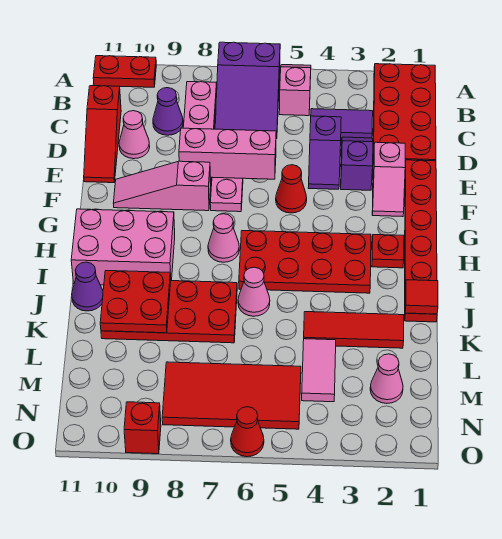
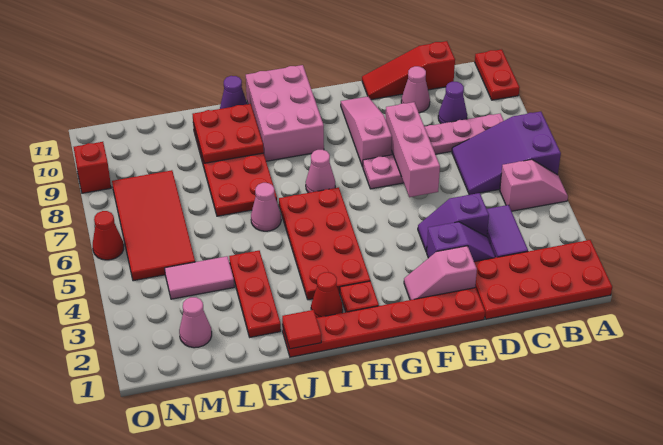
red cone F5 level 1 -> red cone I2 level 1
red tile K2:K4 level 1 -> red plate K2:K4 level 1

